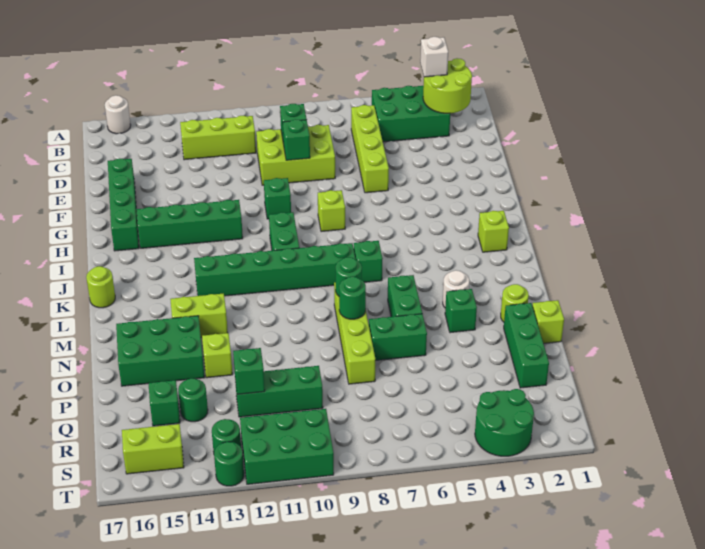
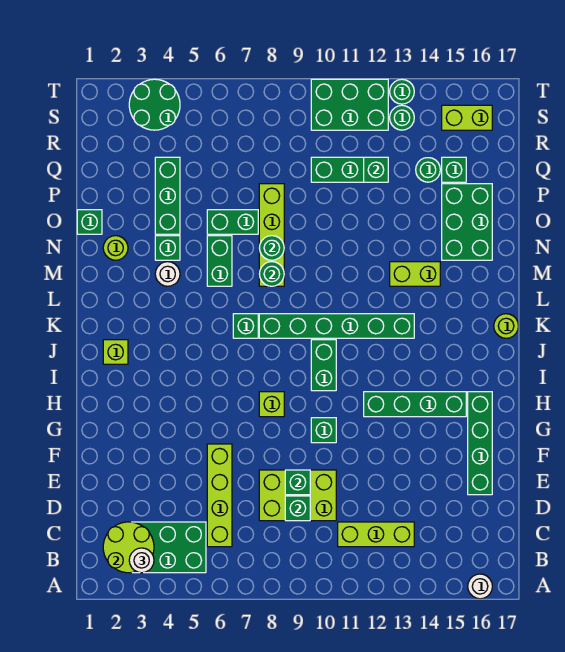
white brick B3 level 3 -> white round brick B3 level 3
green brick N14:O16 level 1 -> green brick N15:P16 level 1
lime brick O1 level 1 -> green brick O1 level 1
green brick O2:Q2 level 1 -> green brick O4:Q4 level 1
lime brick O13 level 1 -> none

